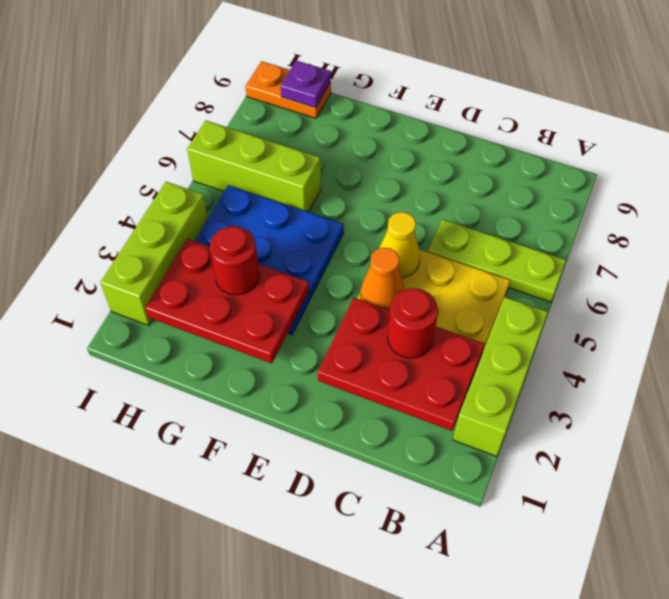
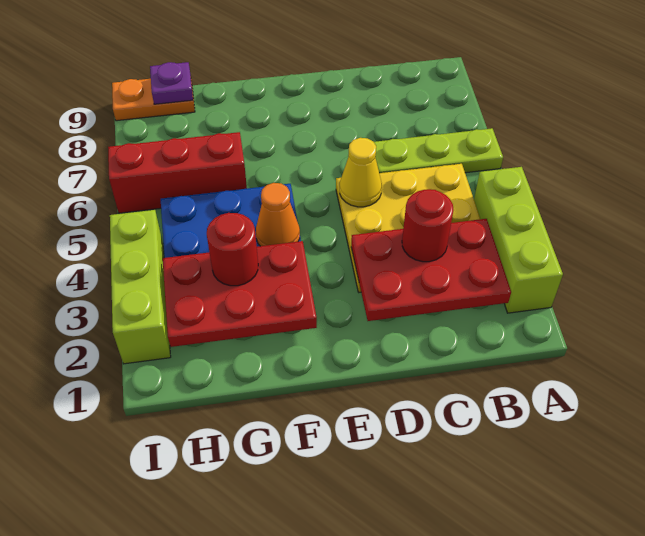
orange cone D4 level 2 -> orange cone F4 level 2
lime brick G6:I6 level 1 -> red brick G6:I6 level 1

